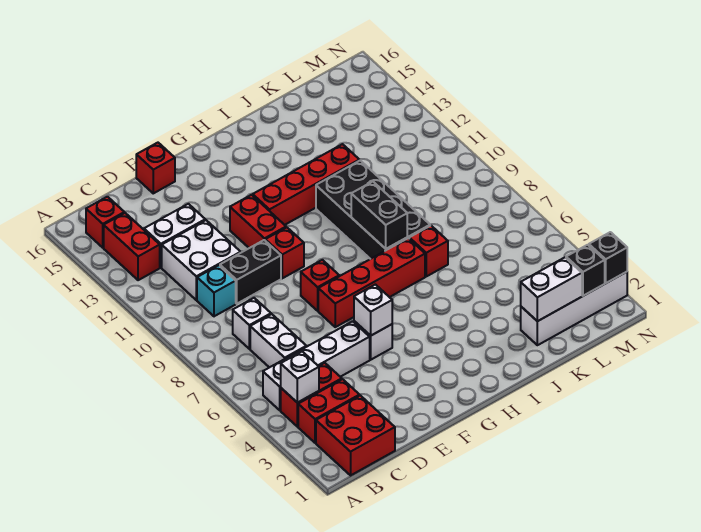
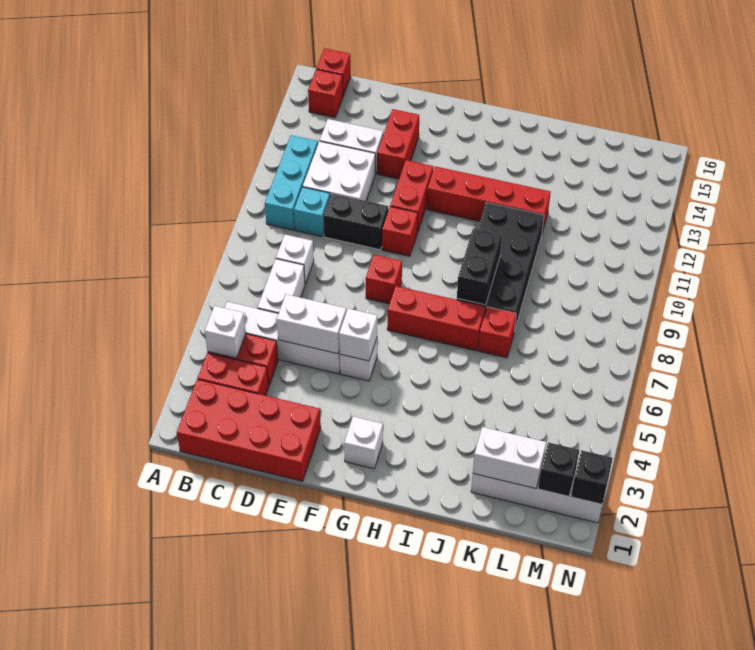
red brick B1:C2 level 1 -> red brick B1:E2 level 1
none -> cyan brick B10:B12 level 1
red brick B13:B14 level 1 -> red brick E13:E14 level 1
none -> white brick D5:E5 level 2
red brick E16 level 1 -> red brick B16 level 1
red brick F7:I7 level 1 -> red brick G7:I7 level 1
none -> white brick G2 level 1

